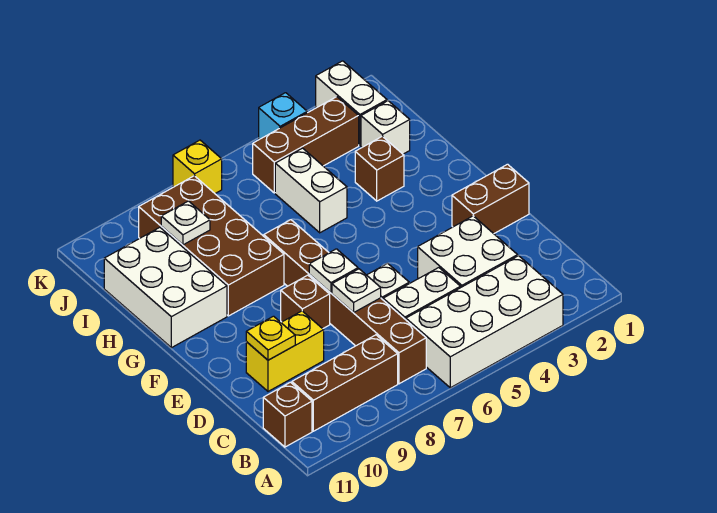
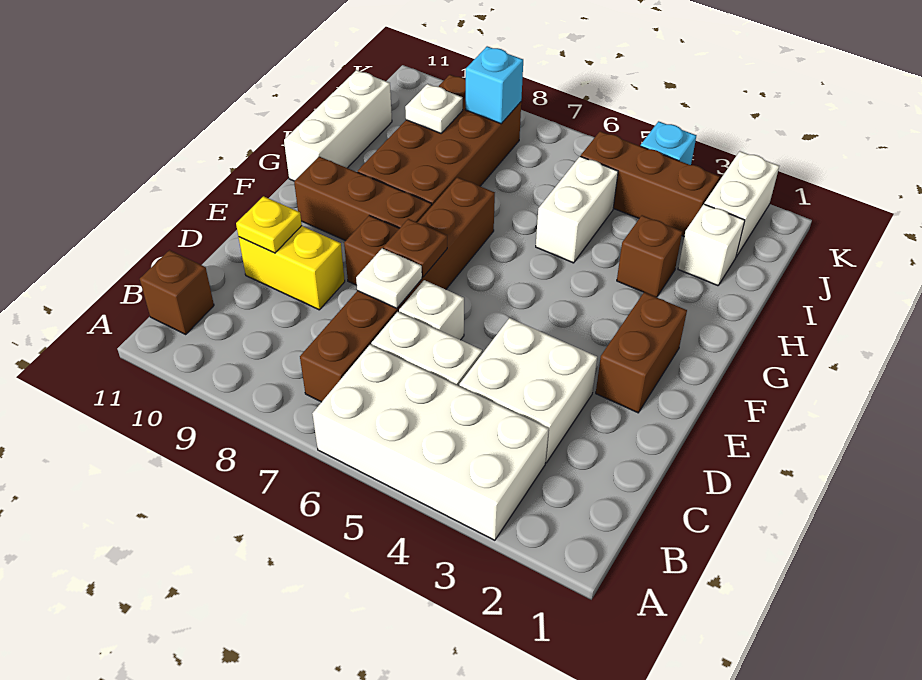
brown brick B8:B10 level 1 -> brown brick F8:F10 level 1
brown brick E1:E2 level 1 -> brown brick E2:F2 level 1
white plate E7 level 2 -> brown plate E7 level 2
white brick G10:I11 level 1 -> white brick G11:I11 level 1
none -> cyan brick J8 level 2
yellow brick K7 level 1 -> none

